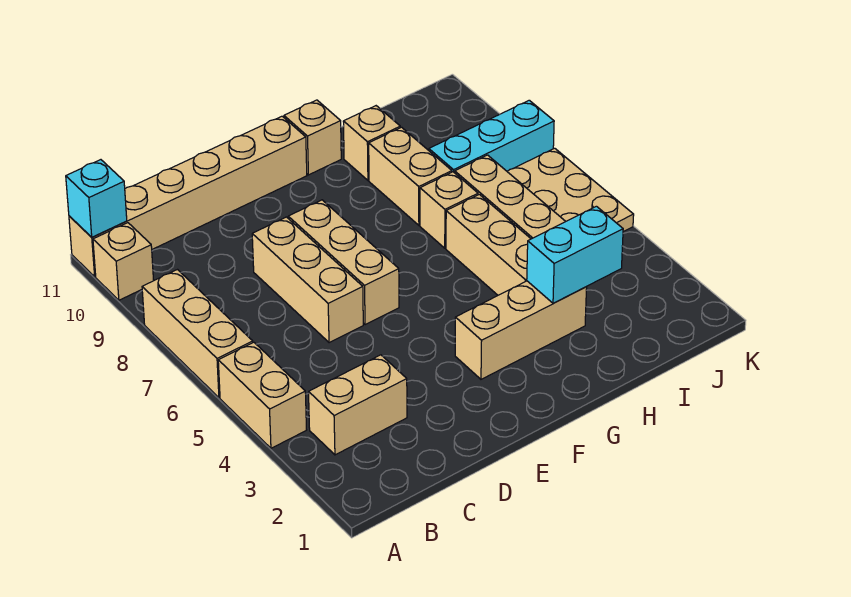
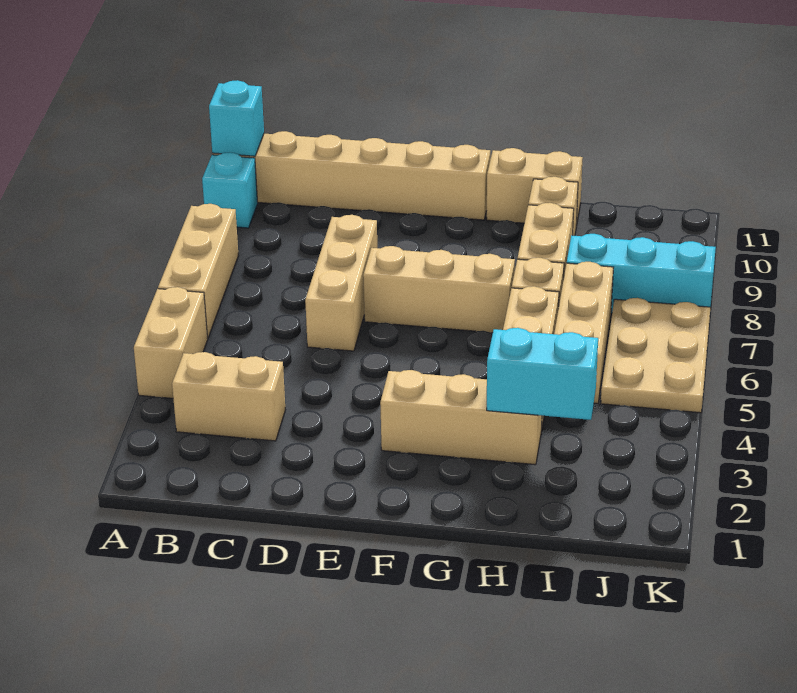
tan brick A10 level 1 -> cyan brick A10 level 1
tan brick E6:E8 level 1 -> tan brick E7:G7 level 1
tan brick G11 level 1 -> tan brick G11:H11 level 1

